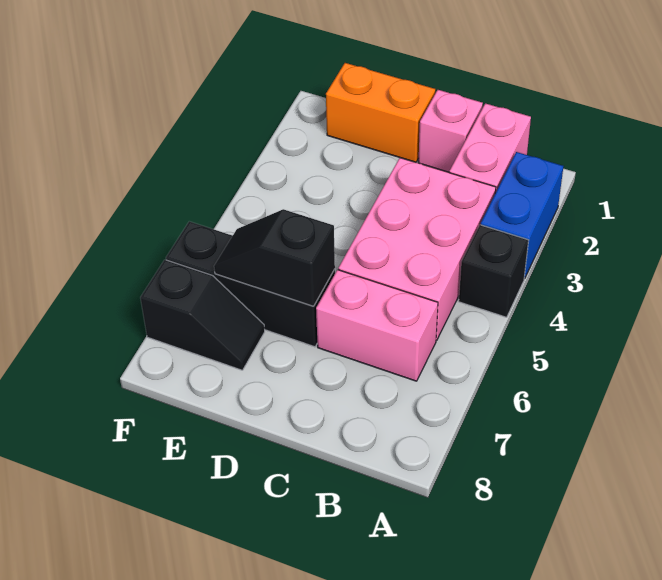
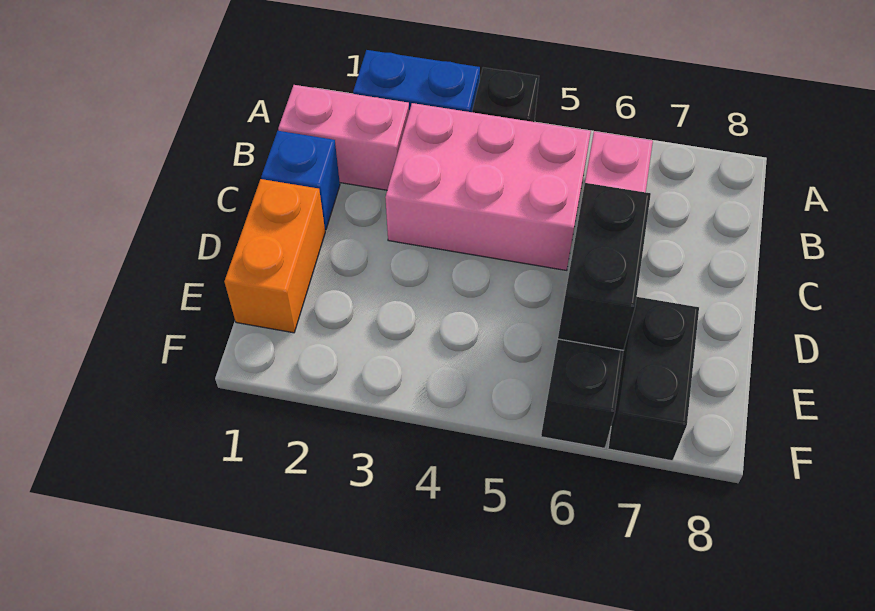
pink brick C1 level 1 -> blue brick C1 level 1
black slope D6:E6 level 2 top D -> black brick D6:E6 level 2
black slope E7:F7 level 1 top F -> black brick E7:F7 level 1

